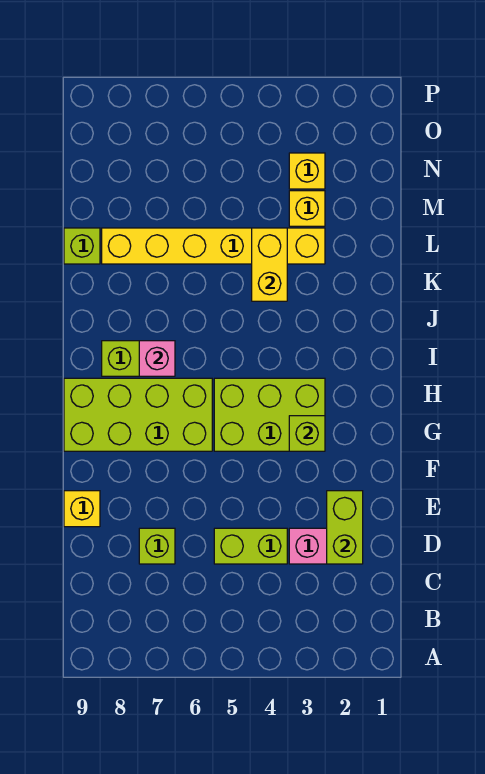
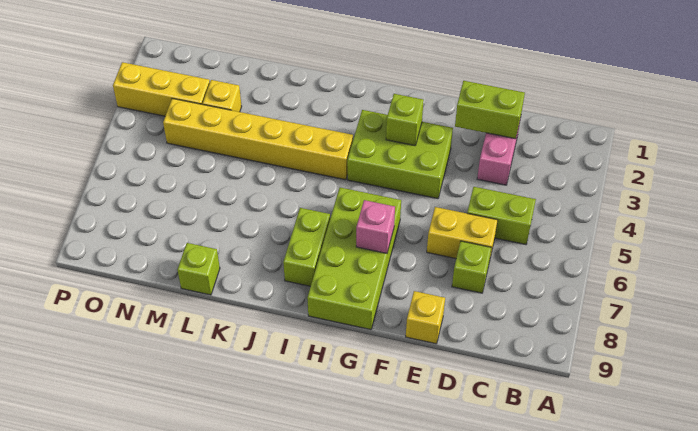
lime brick D4:D5 level 1 -> lime brick C5:D5 level 1
lime brick G3:H5 level 1 -> lime brick F3:H4 level 1
pink brick I7 level 2 -> pink brick G7 level 2
yellow brick K4:L4 level 2 -> yellow brick D6:E6 level 1
yellow brick L3:L8 level 1 -> yellow brick I4:N4 level 1
yellow brick N3 level 1 -> yellow brick N3:P3 level 1

